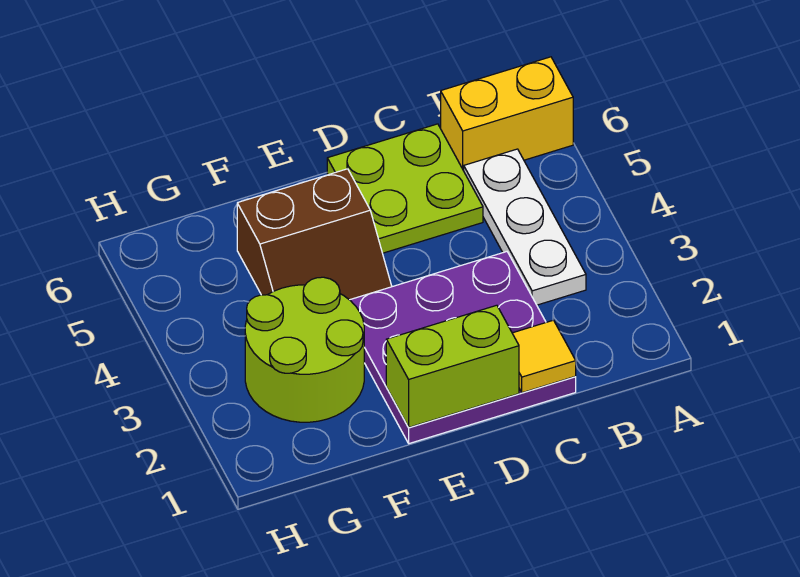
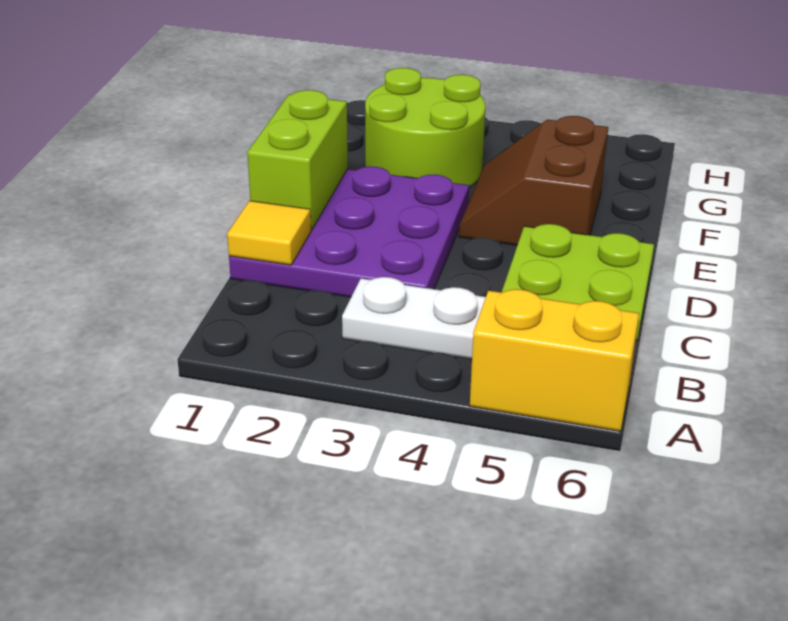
yellow brick A6:B6 level 1 -> yellow brick A5:A6 level 1

